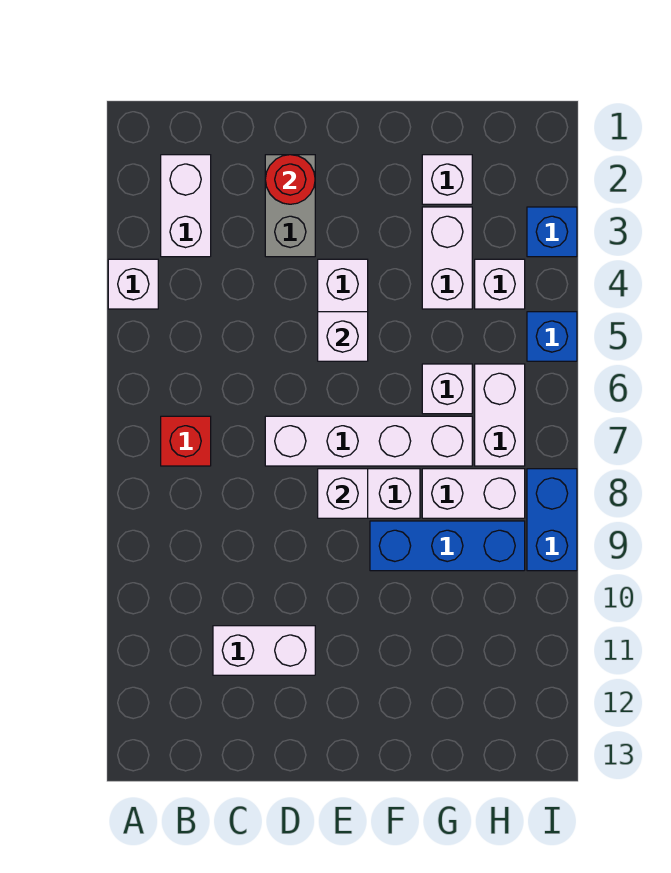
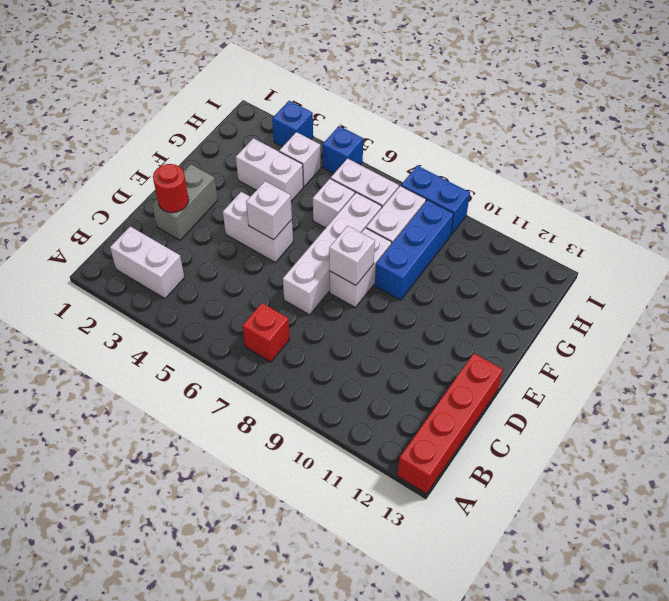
white brick A4 level 1 -> none
none -> red brick A13:D13 level 1
white brick C11:D11 level 1 -> none
grey brick D2:D3 level 1 -> grey brick D2:E2 level 1
white brick G2 level 1 -> none

